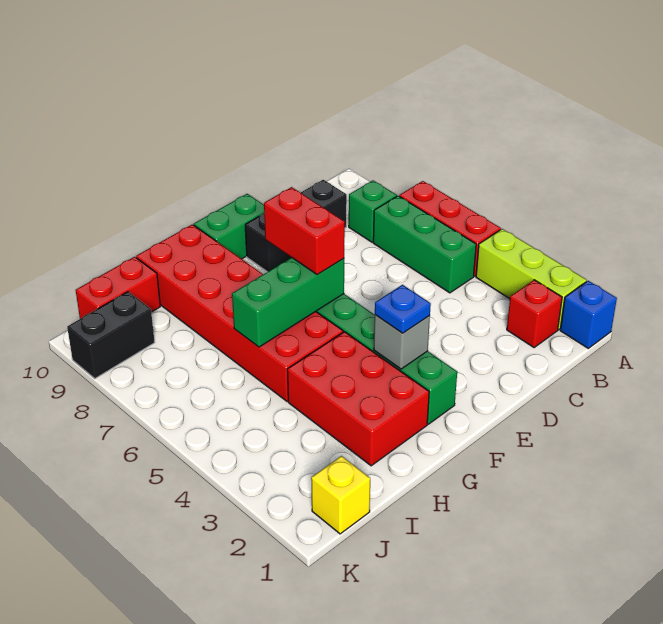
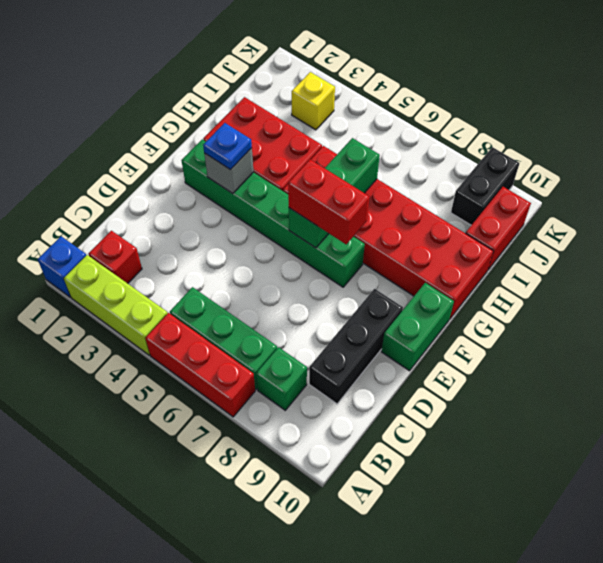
yellow brick J1 level 1 -> yellow brick J3 level 1

